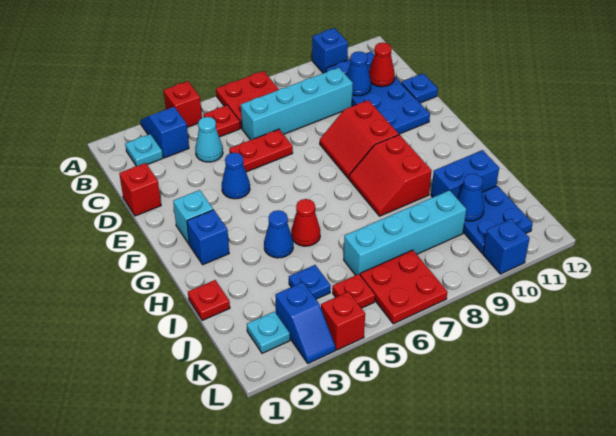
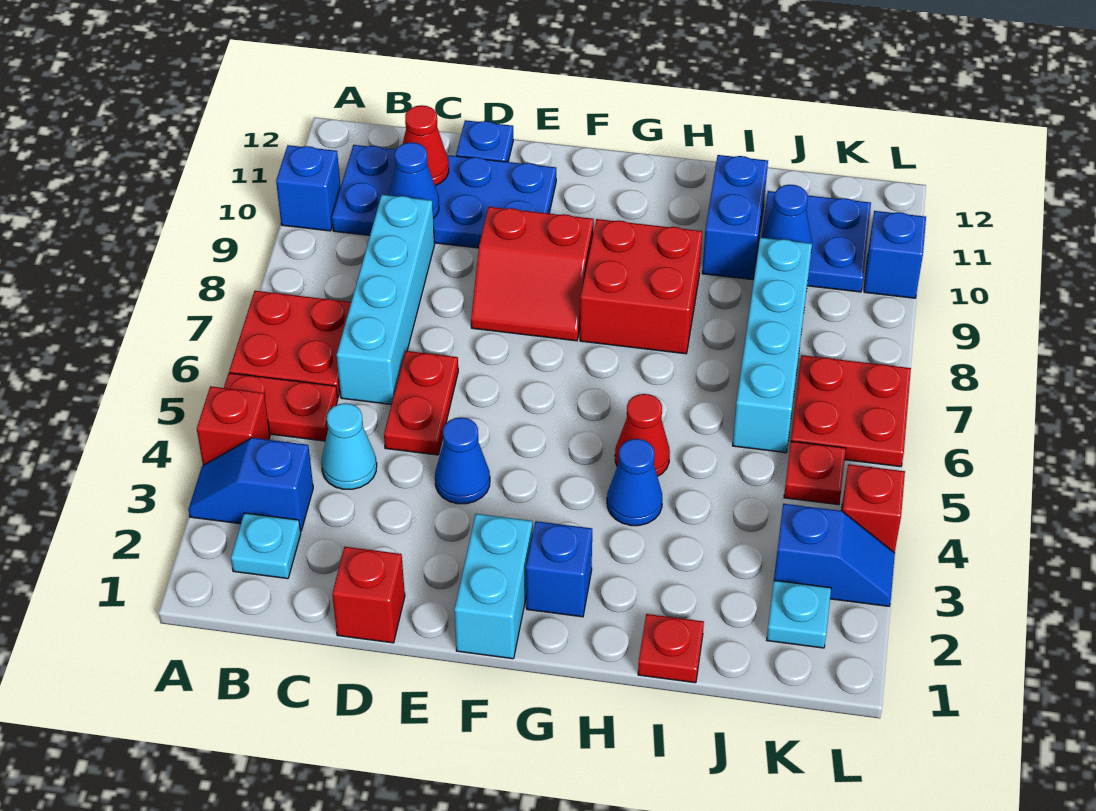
red plate B5 level 1 -> red plate A5:B5 level 1
cyan brick F2 level 1 -> cyan brick F1:F2 level 1
red slope G8:H9 level 1 top 9 -> red brick G8:H9 level 1
blue plate J4 level 1 -> none

